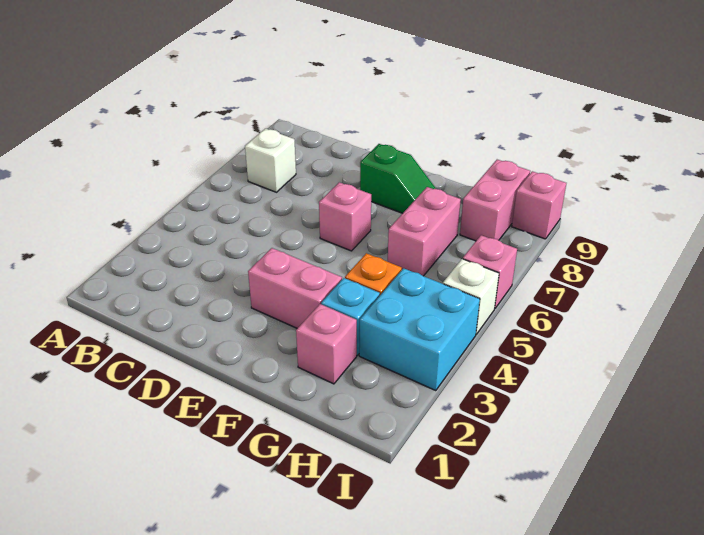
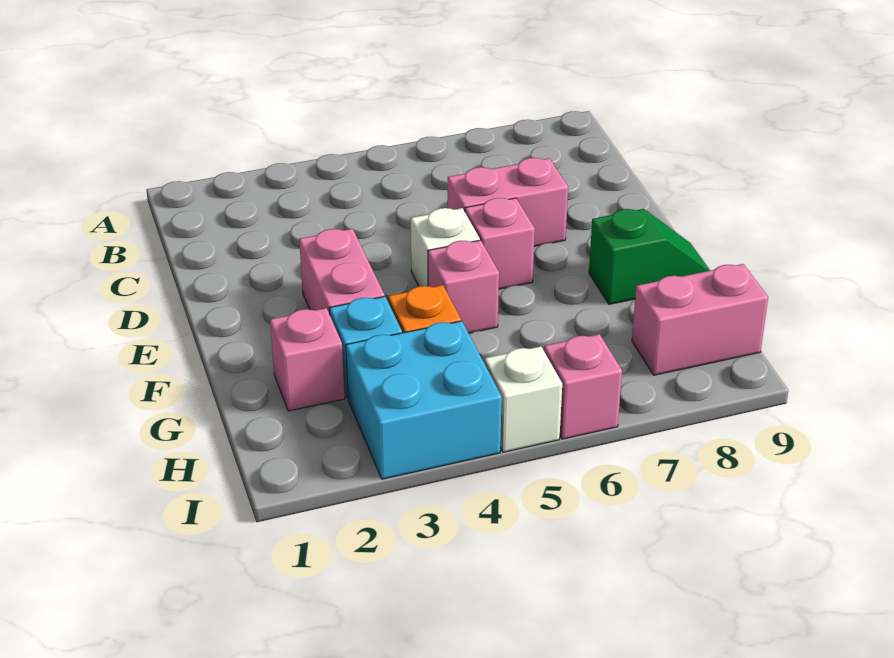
white brick B7 level 1 -> white brick E5 level 1
green slope E8:F8 level 1 top E -> green slope F8:F9 level 1 top 8
pink brick G6:G7 level 1 -> pink brick D6:D7 level 1
pink brick I9 level 1 -> pink brick F5 level 1

